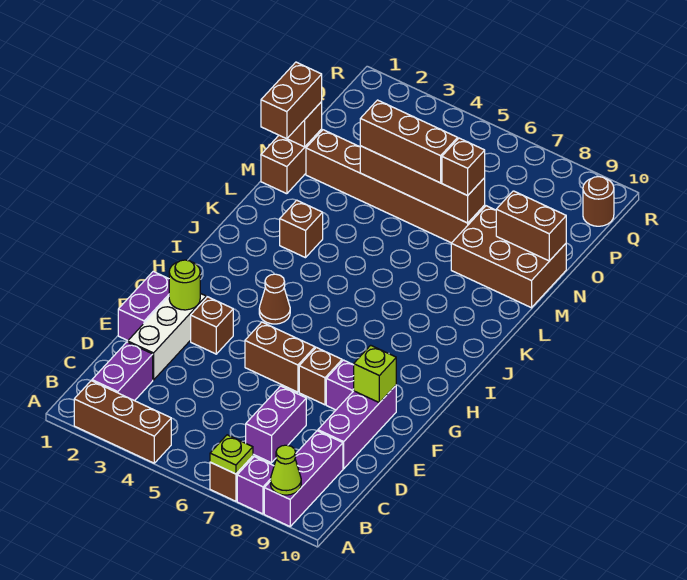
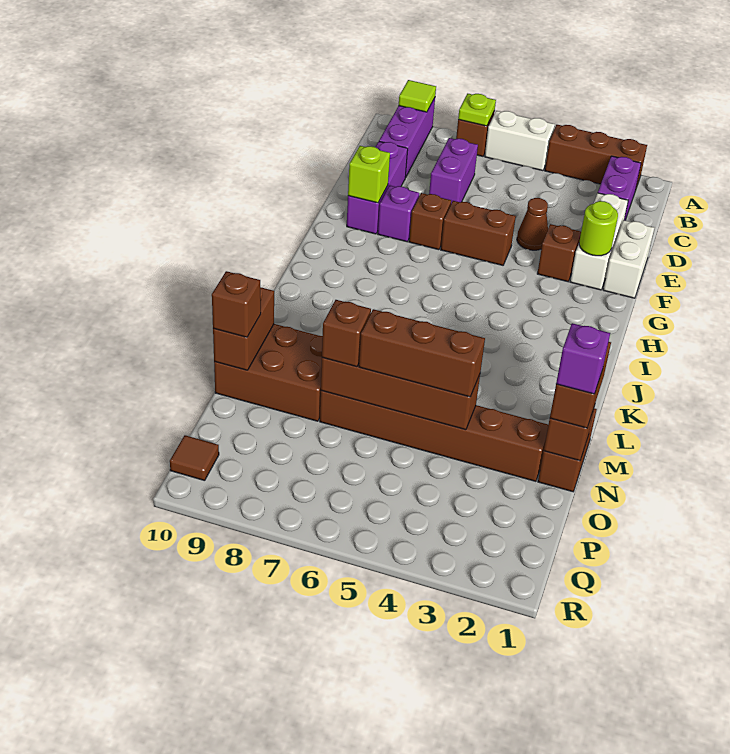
none -> white brick A5:A6 level 1
purple brick A8 level 1 -> purple brick N1 level 4
lime cone A9 level 2 -> lime tile A9 level 2
purple brick E1:F1 level 1 -> white brick E1:F1 level 1
brown cone H4 level 1 -> brown cone E4 level 1
brown brick K3 level 1 -> brown brick N10 level 3
brown brick N9:N10 level 2 -> brown brick M10:N10 level 2
brown round brick Q10 level 1 -> brown tile Q10 level 1

